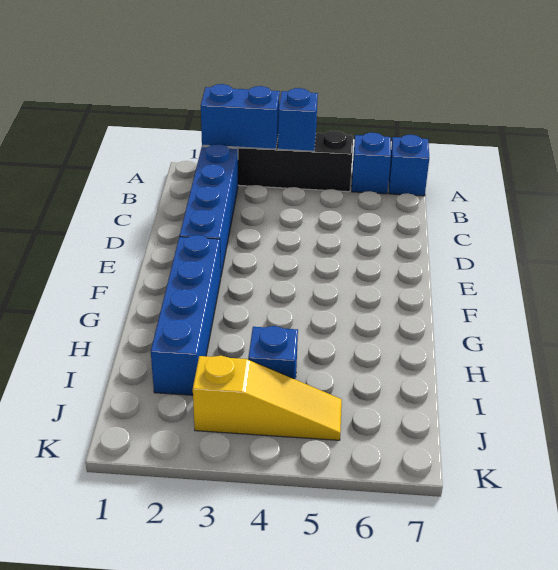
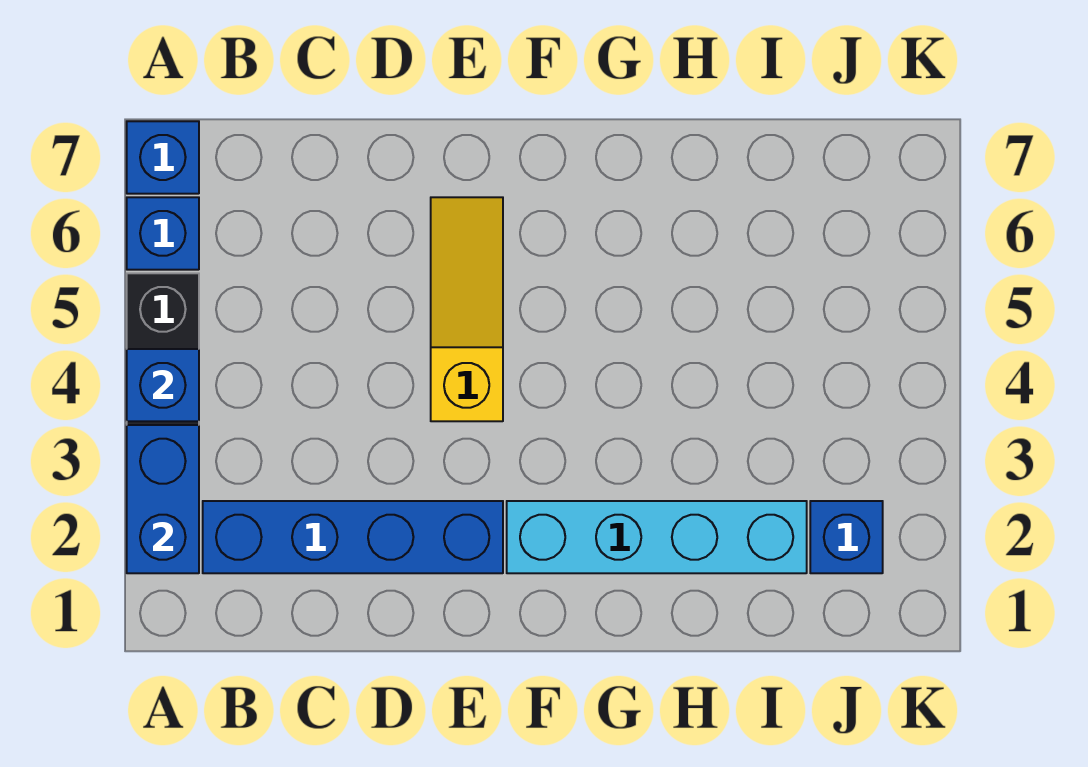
blue brick F2:I2 level 1 -> cyan brick F2:I2 level 1
blue brick I4 level 1 -> blue brick J2 level 1
yellow slope J3:J5 level 1 top 3 -> yellow slope E4:E6 level 1 top 4

